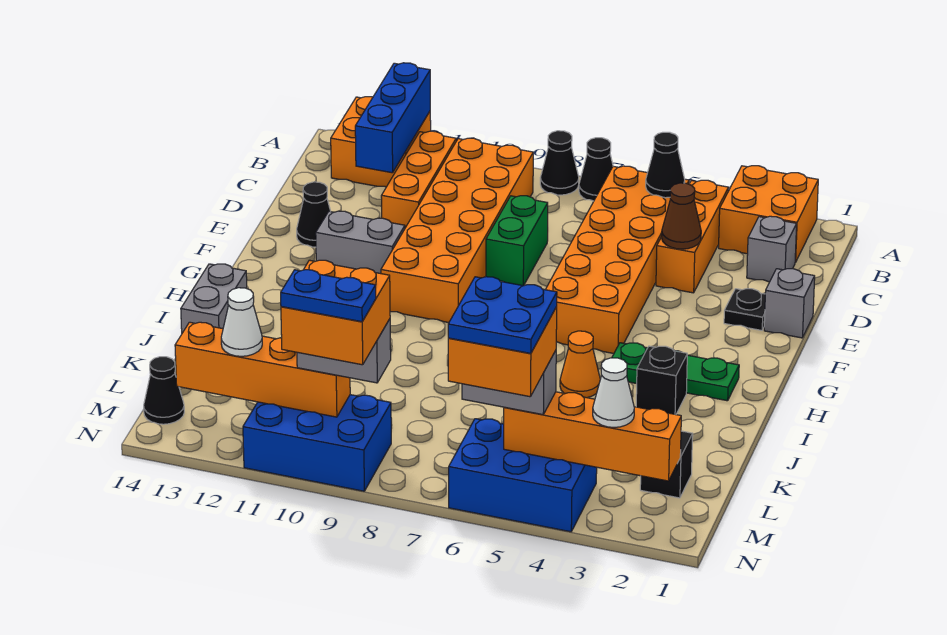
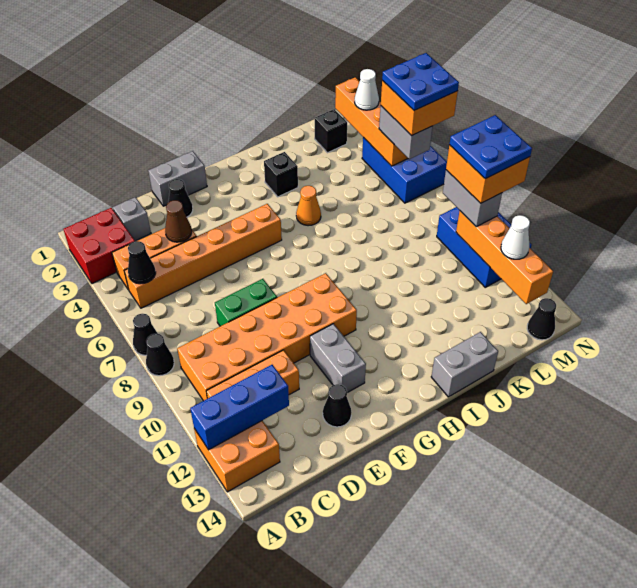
orange brick A2:B3 level 1 -> red brick A2:B3 level 1
orange brick B5:G6 level 1 -> orange brick B5:G5 level 1
grey brick E1 level 1 -> grey brick E1:F1 level 1
black plate E2 level 1 -> black cone E2 level 1
green plate H2:H4 level 1 -> none
blue plate N9:N10 level 5 -> blue plate M9:N10 level 5

